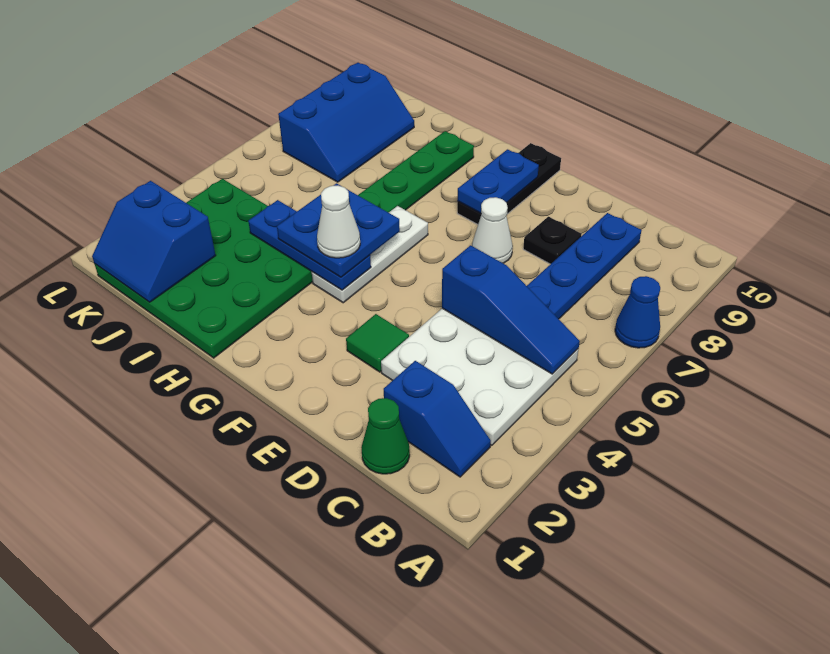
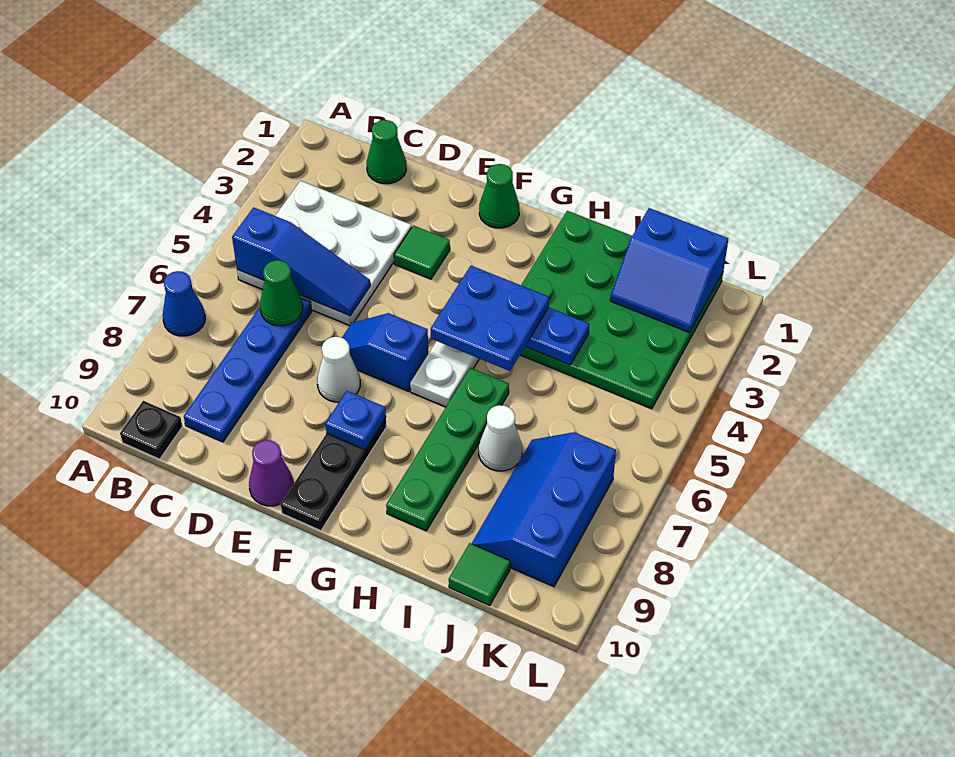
blue slope B2:C2 level 1 top C -> blue slope E6:F6 level 1 top F
blue slope B5:D5 level 2 top D -> blue slope B5:D5 level 2 top B
none -> green cone C6 level 2
black plate D8 level 1 -> black plate B10 level 1
none -> purple cone E10 level 1
none -> green cone F1 level 1
blue plate F8:F9 level 2 -> blue plate F8 level 2
white cone G4 level 4 -> white cone I7 level 1
blue slope J1:K2 level 2 top 2 -> blue slope J1:K2 level 2 top 1
none -> green tile J10 level 1

